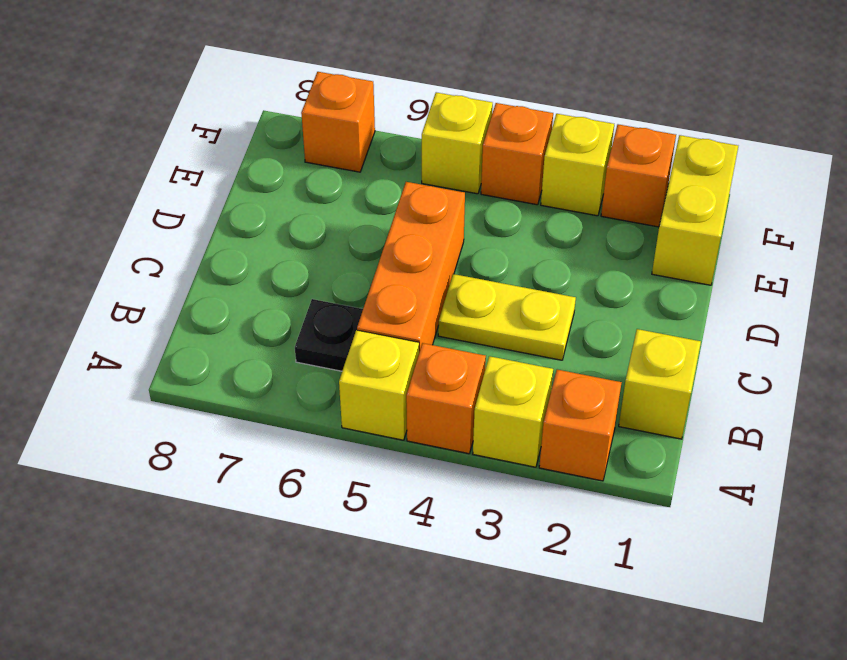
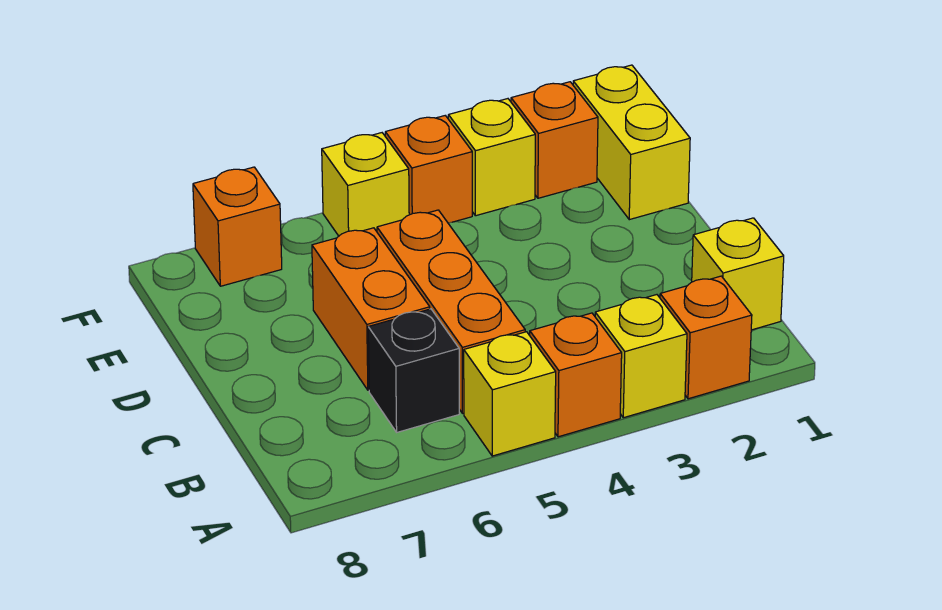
black plate B6 level 1 -> black brick B6 level 1
yellow plate C3:C4 level 1 -> none
none -> orange brick C6:D6 level 1

